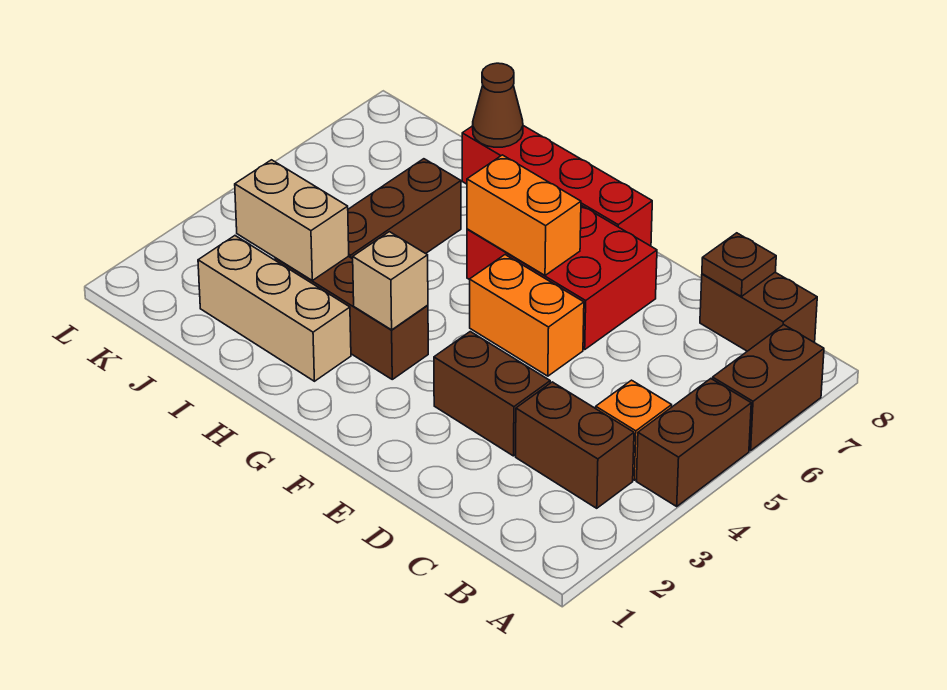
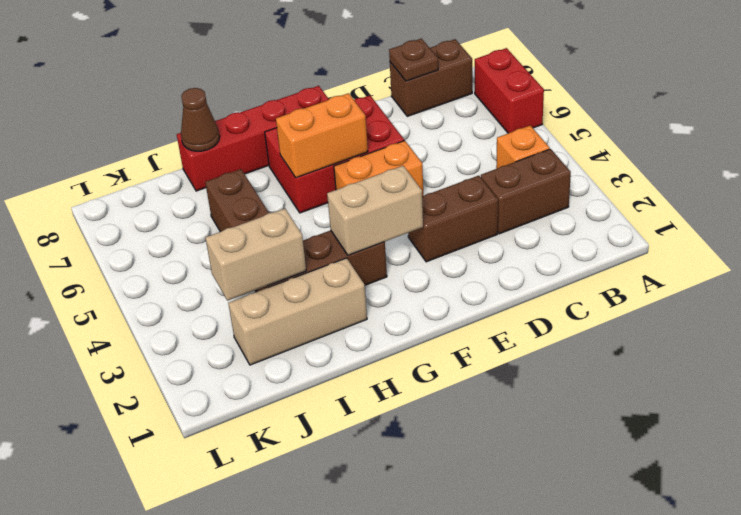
brown brick A4:A5 level 1 -> none
brown brick A6:A7 level 1 -> red brick A6:A7 level 1
tan brick G3 level 2 -> tan brick F3:G3 level 2

